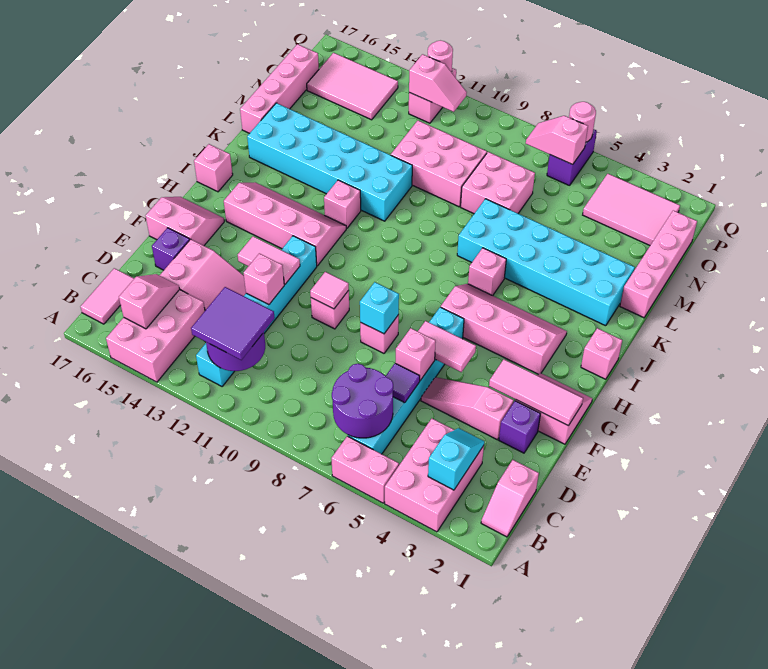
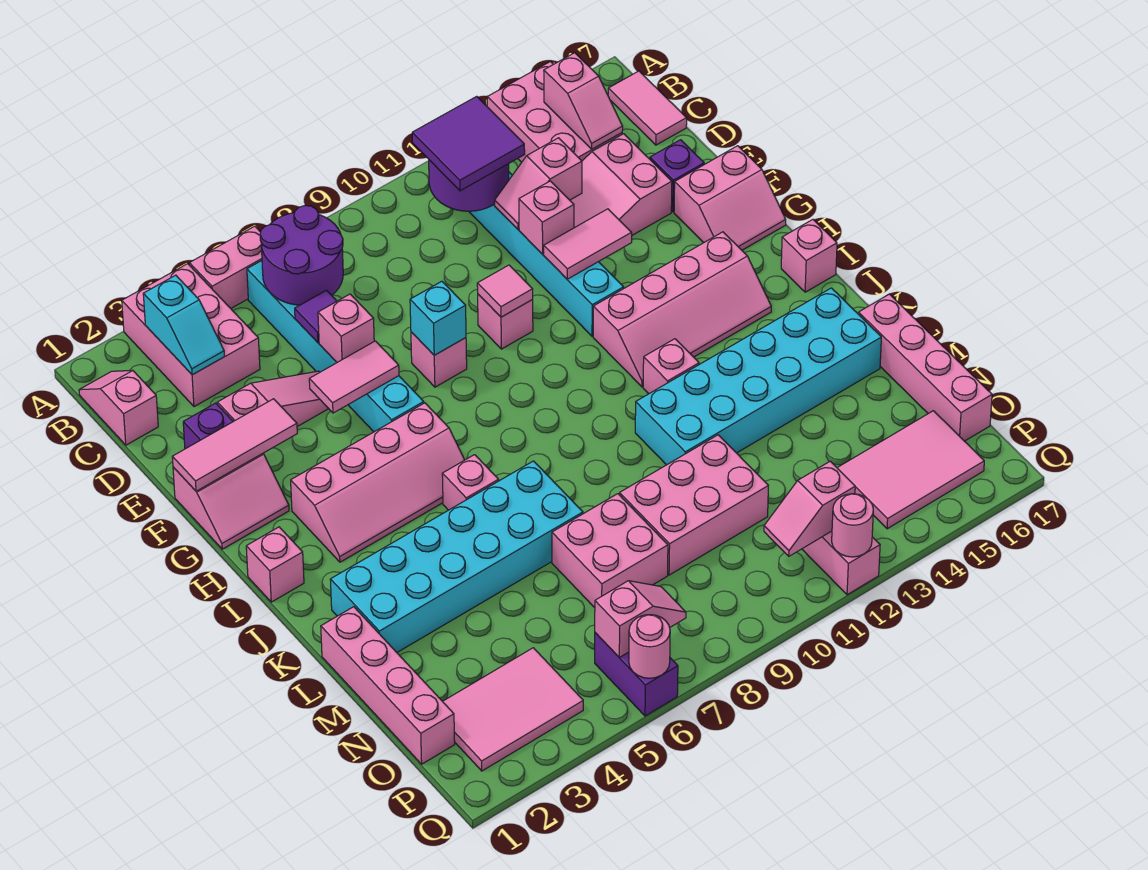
none -> pink slope D12:D13 level 2 top 13

